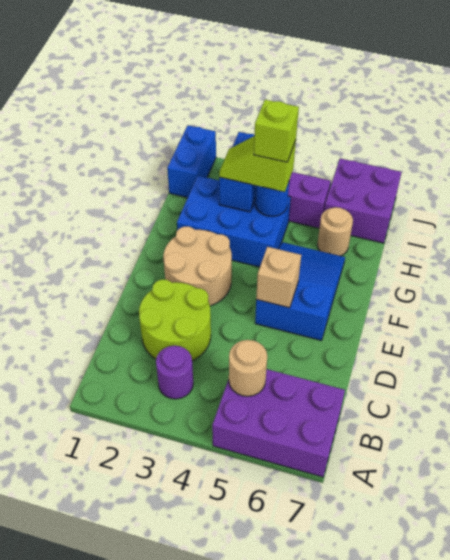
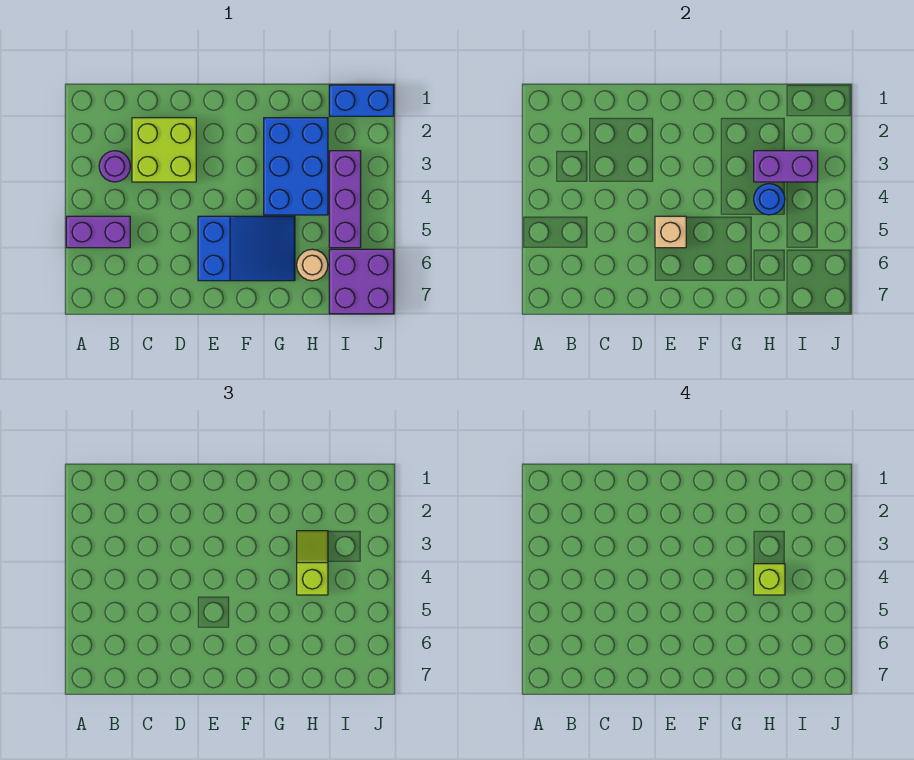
purple brick A5:B7 level 1 -> purple brick A5:B5 level 1
tan round brick B5 level 2 -> none
lime round brick C2:D3 level 1 -> lime brick C2:D3 level 1
tan round brick E2:F3 level 1 -> none
blue brick H3:I3 level 2 -> purple brick H3:I3 level 2

